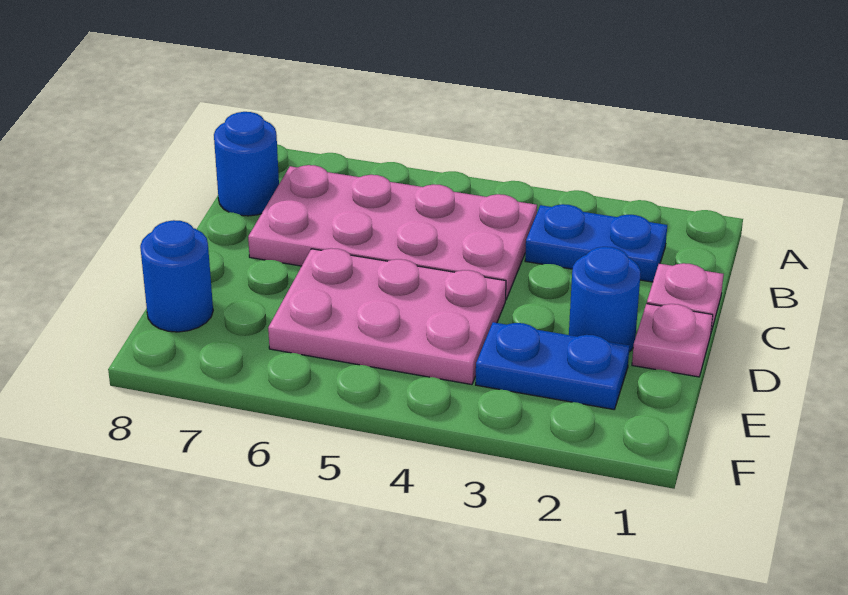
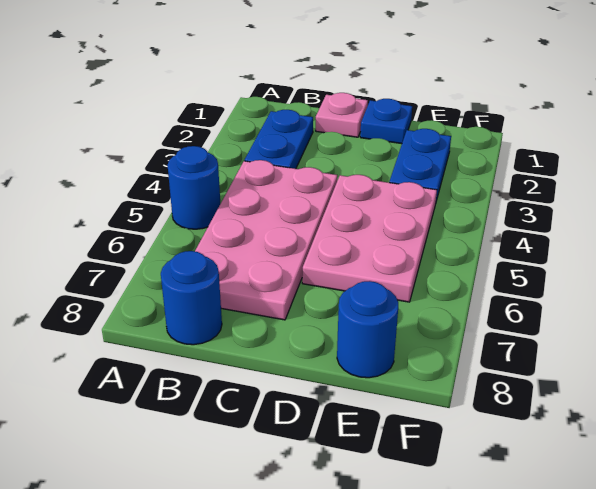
pink plate D1 level 1 -> blue plate D1 level 1
blue round brick D2 level 1 -> blue round brick A5 level 1

